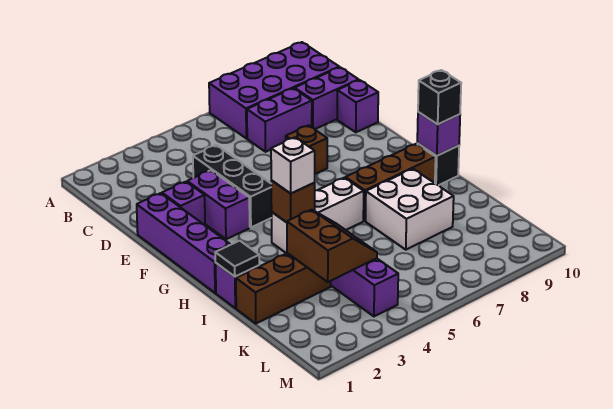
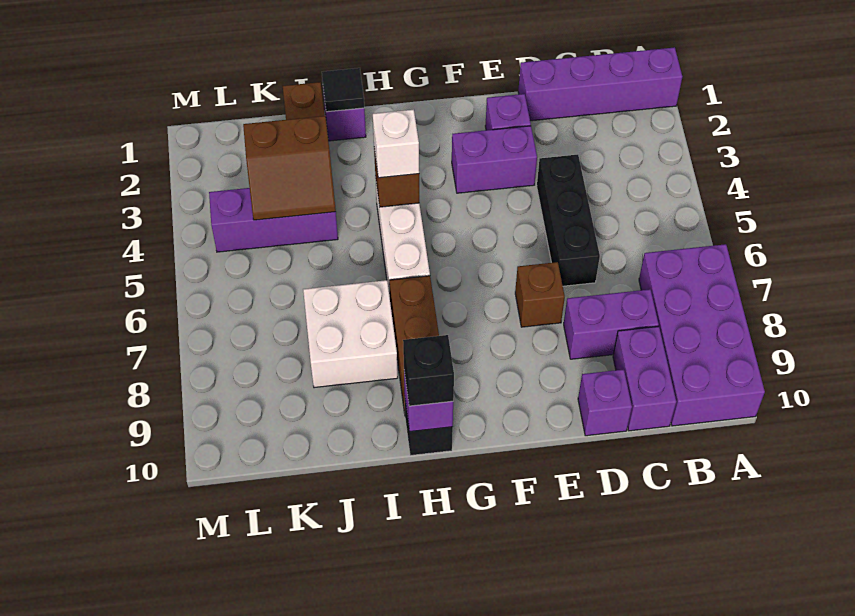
purple brick C7:C8 level 1 -> purple brick C8:D8 level 1
black brick D4:F4 level 1 -> black brick D4:D6 level 1
purple brick E1:H1 level 1 -> purple brick A1:D1 level 1

